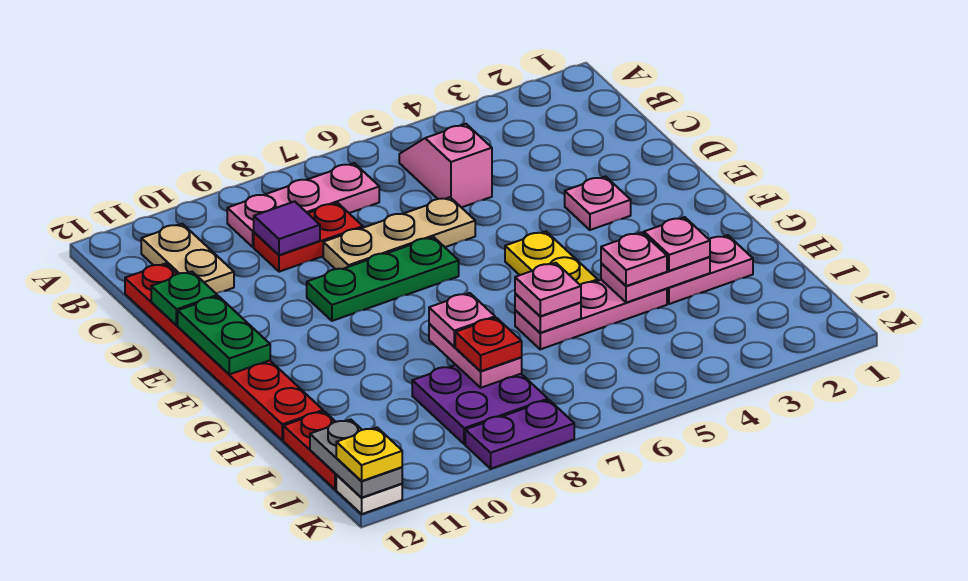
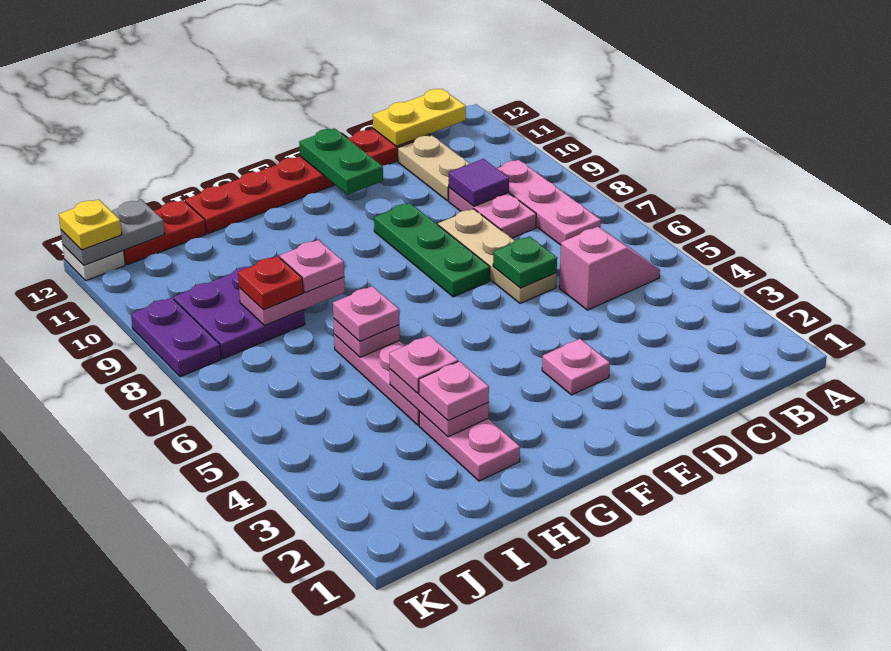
tan plate B11:C11 level 1 -> tan plate C10:C11 level 1
red plate C8:C9 level 1 -> pink plate C8:C9 level 1
green plate D12 level 2 -> green plate D6 level 2
green plate E12:F12 level 2 -> green plate E11:E12 level 2
yellow plate F5:G5 level 1 -> yellow plate B12:C12 level 2

